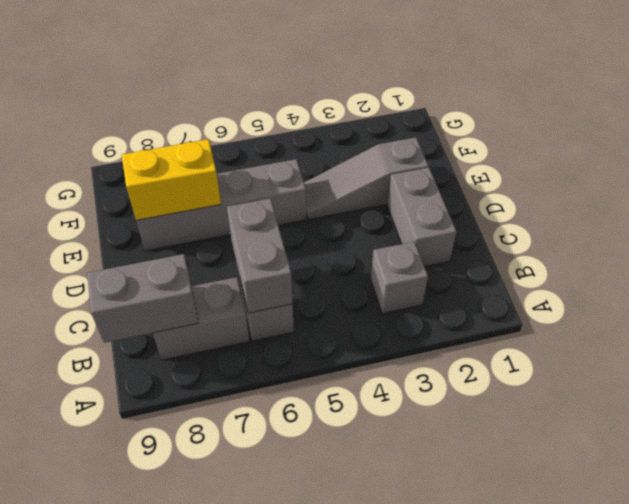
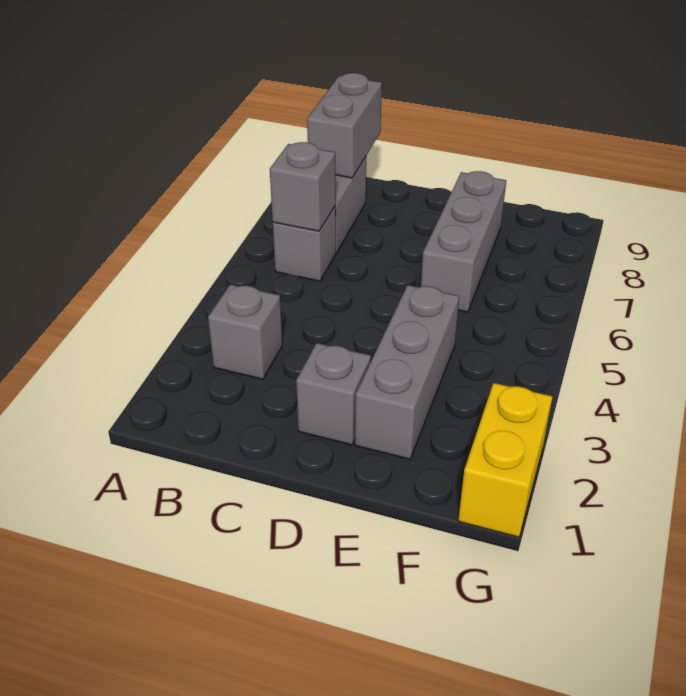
grey brick B6:C6 level 2 -> grey brick B6 level 2
grey brick C2:D2 level 1 -> grey brick D2 level 1
grey slope E2:E4 level 1 top 2 -> grey brick E2:E4 level 1
grey brick E5:E8 level 1 -> grey brick E6:E8 level 1
yellow brick E7:E8 level 2 -> yellow brick G1:G2 level 1

